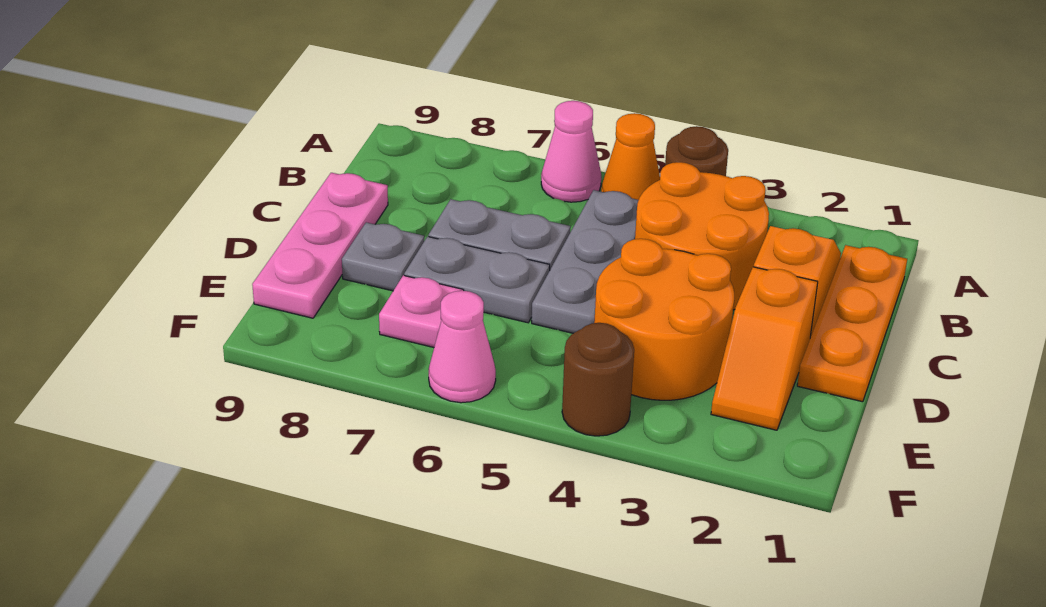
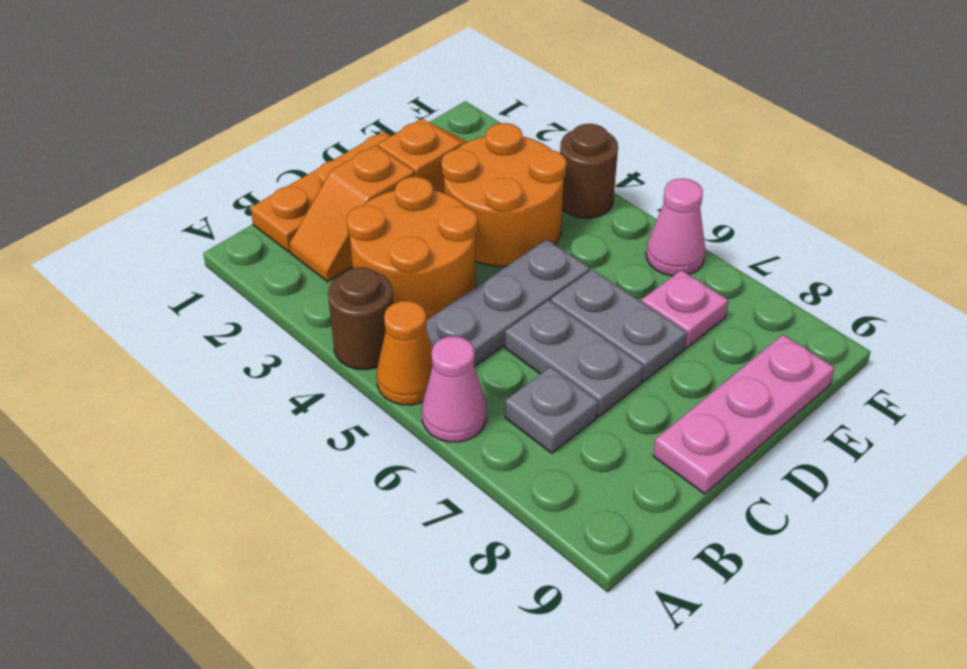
grey plate D8 level 1 -> grey plate B7 level 1

